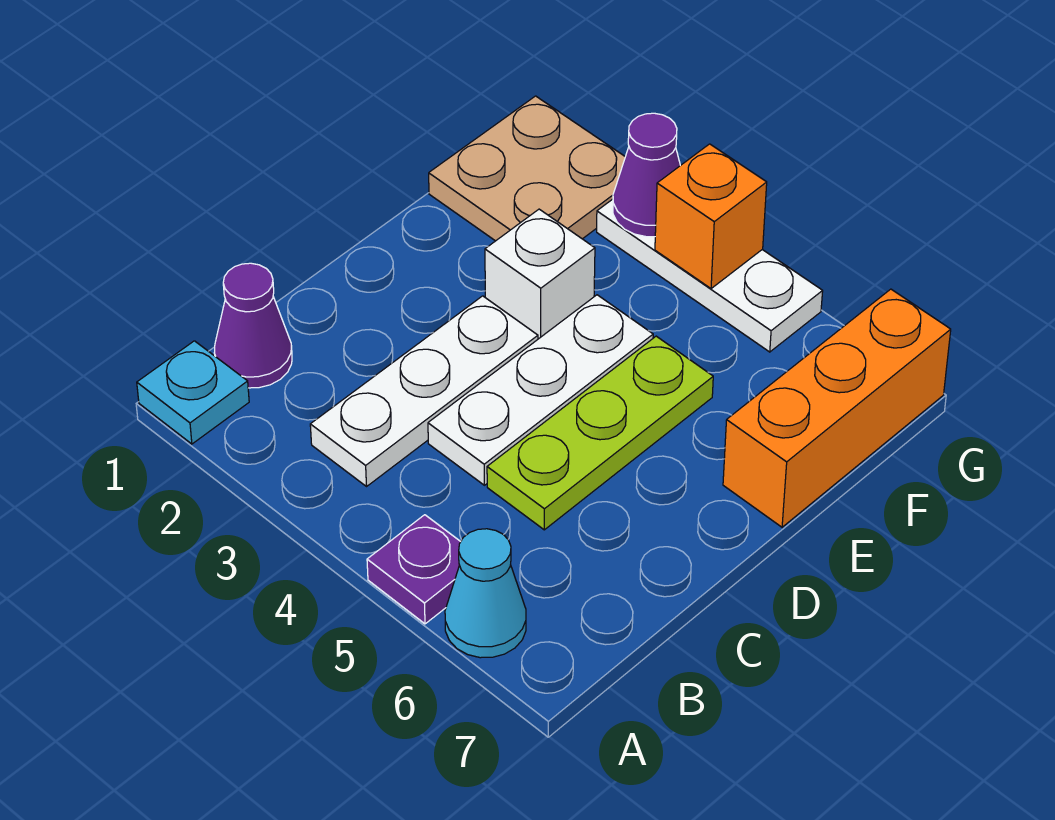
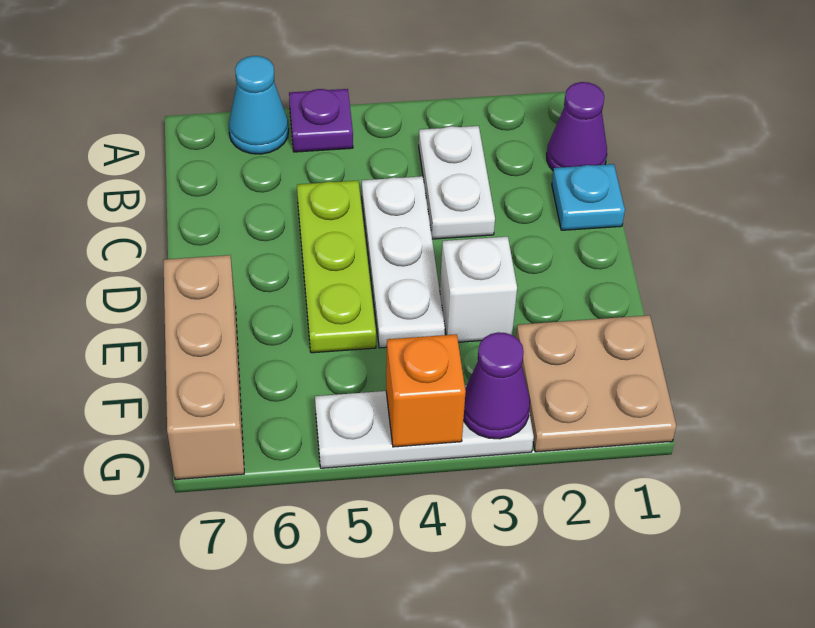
cyan plate A1 level 1 -> cyan plate C1 level 1
white plate B3:D3 level 1 -> white plate B3:C3 level 1
orange brick E7:G7 level 1 -> tan brick E7:G7 level 1

